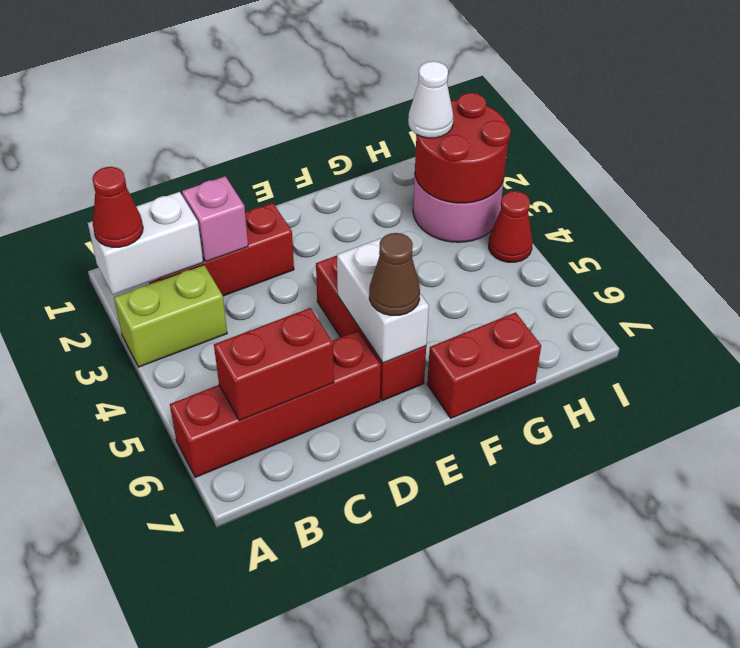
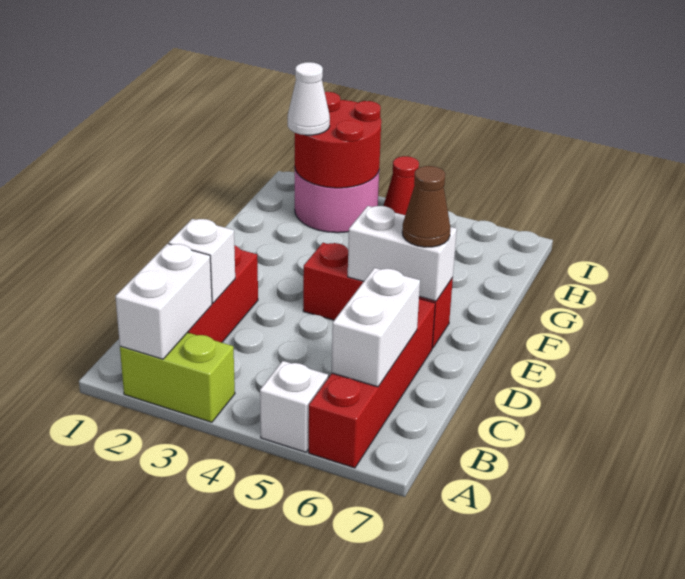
red cone A2 level 3 -> none
lime brick A3:B3 level 1 -> lime brick A2:A3 level 1
none -> white brick A5 level 1
red brick B6:C6 level 2 -> white brick B6:C6 level 2
pink brick C2 level 2 -> white brick C2 level 2
red brick F7:G7 level 1 -> none

